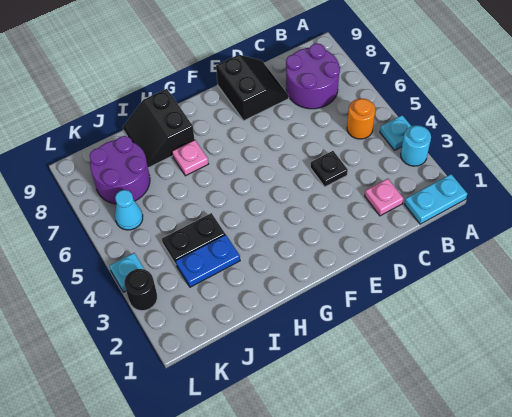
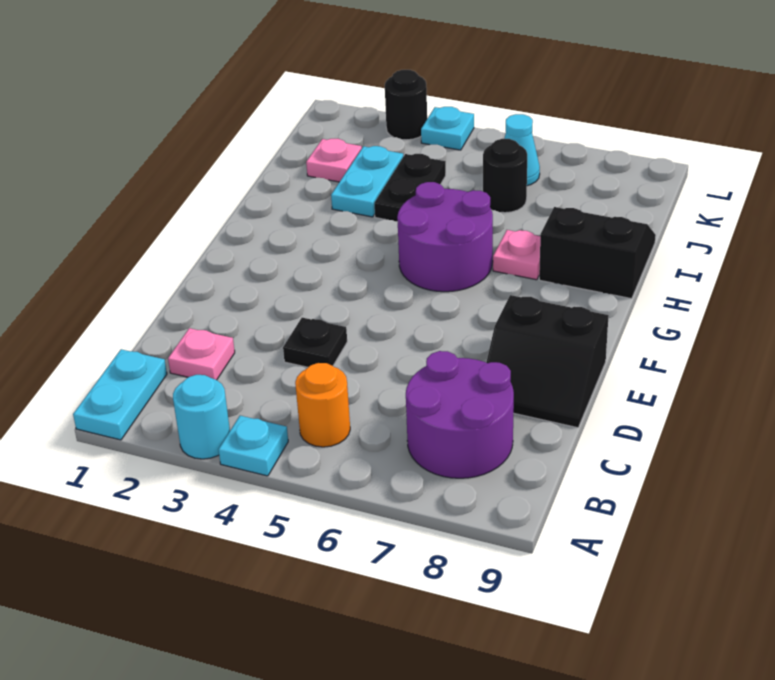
blue plate I3:J3 level 1 -> cyan plate I3:J3 level 1
none -> pink plate J2 level 1
none -> black round brick J6 level 1
purple round brick J7:K8 level 1 -> purple round brick G5:H6 level 1

